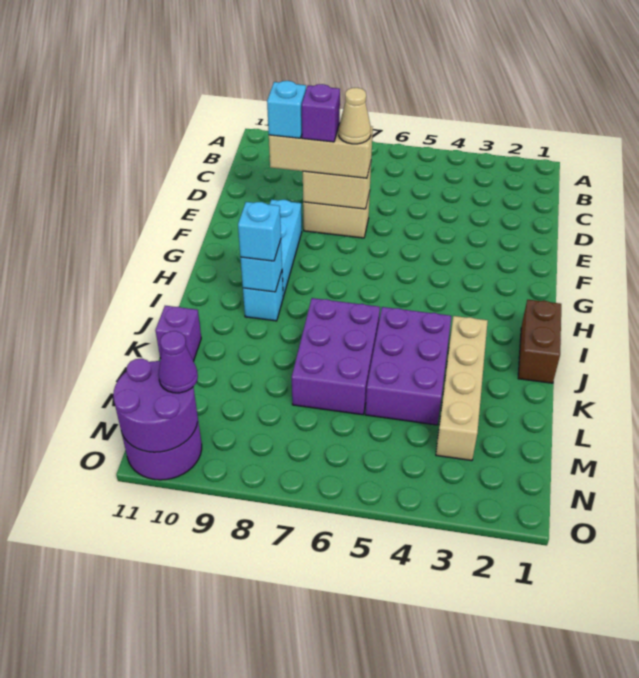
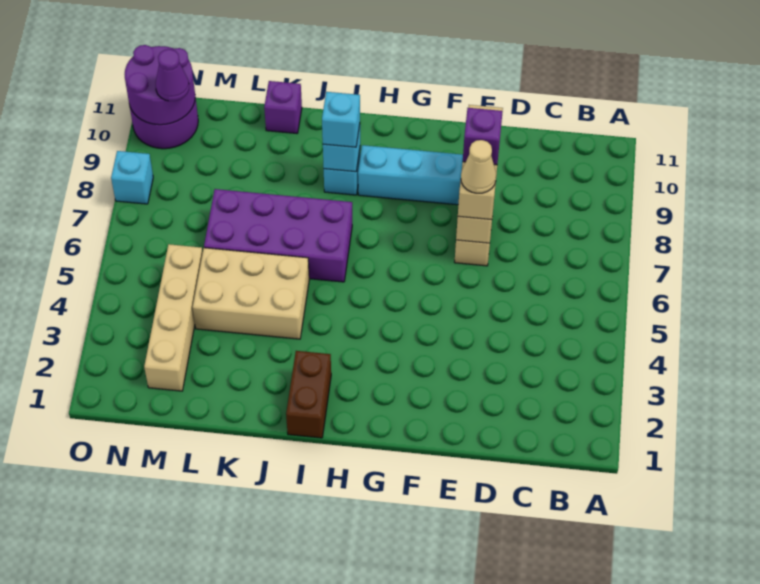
cyan brick E9 level 4 -> cyan brick O8 level 1
brown brick I1:J1 level 1 -> brown brick I1:I2 level 1
tan brick J3:M3 level 1 -> tan brick M2:M5 level 1
purple brick J4:L5 level 1 -> tan brick J4:L5 level 1
purple brick J6:L7 level 1 -> purple brick I6:L7 level 1

